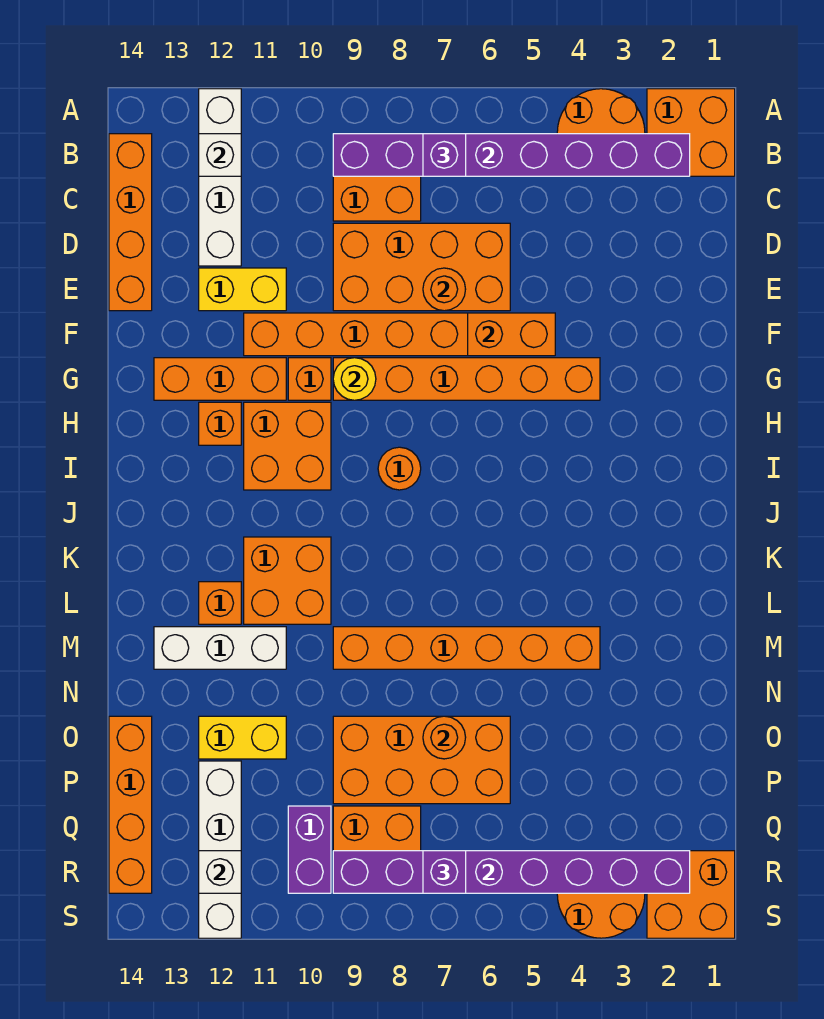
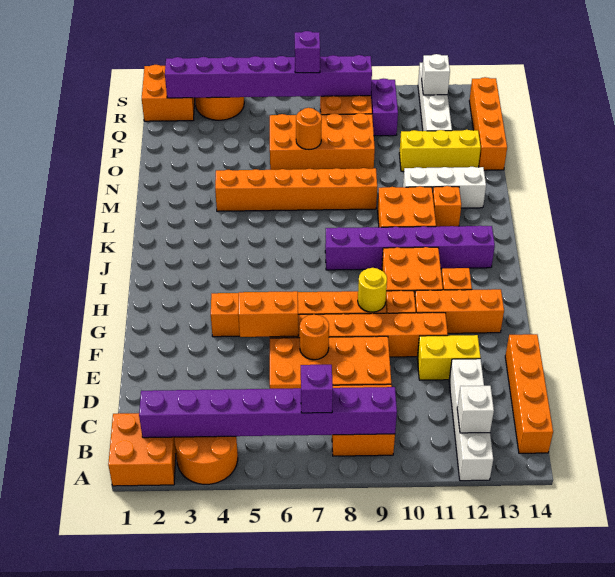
orange round brick I8 level 1 -> none
none -> purple brick J8:J13 level 1
yellow brick O11:O12 level 1 -> yellow brick O11:O13 level 1

